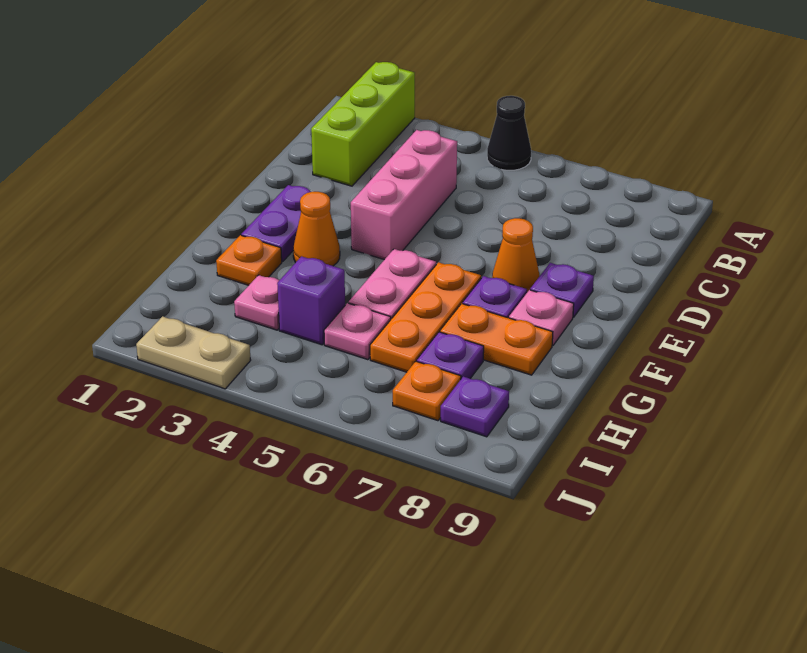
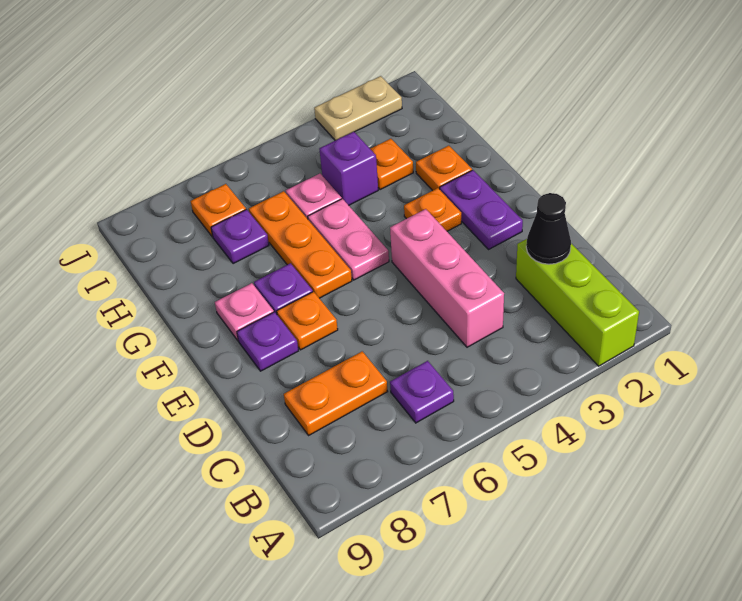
black cone A5 level 1 -> black cone C2 level 2
orange cone E7 level 1 -> orange plate E7 level 1
orange cone F3 level 1 -> orange plate F3 level 1
orange plate G7:G8 level 1 -> orange plate C7:C8 level 1
pink plate H3 level 1 -> orange plate H3 level 1
purple plate I8 level 1 -> purple plate B6 level 1

